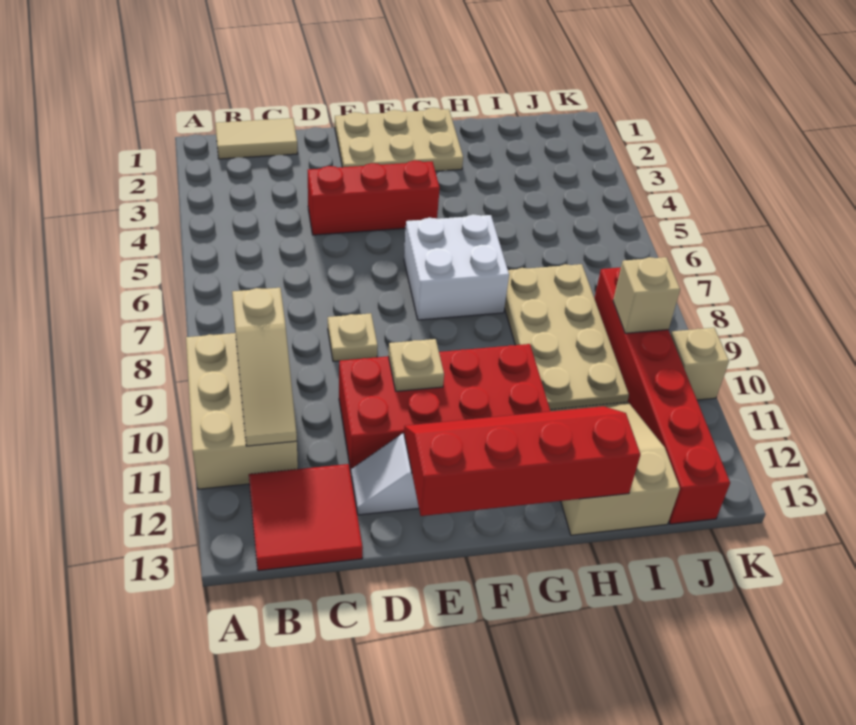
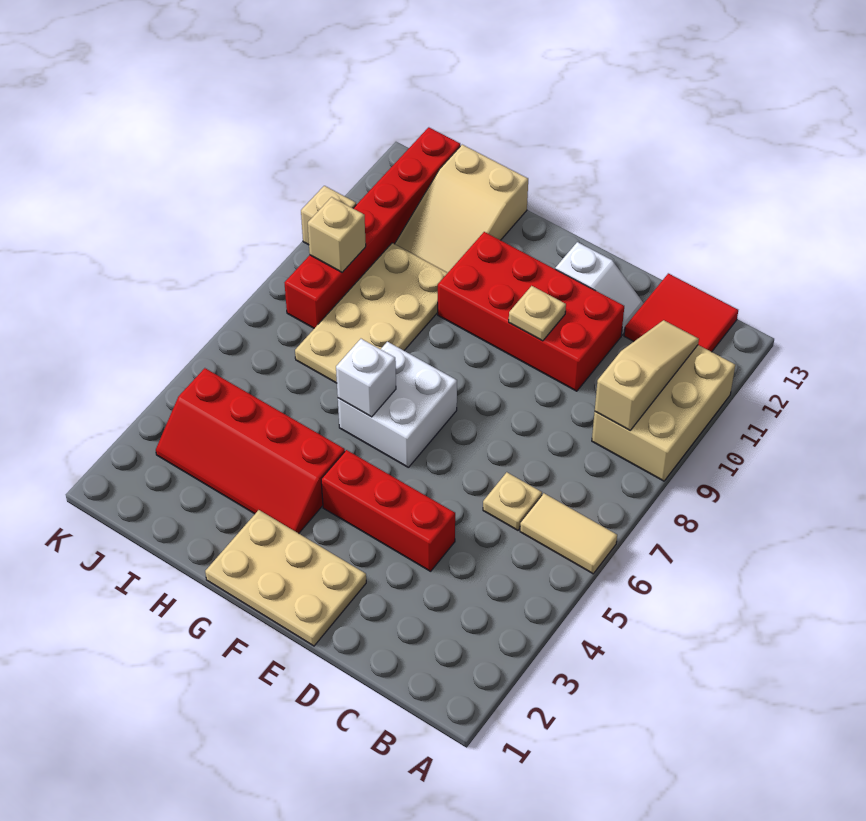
tan tile B1:C1 level 1 -> tan tile A6:B6 level 1
tan plate D8 level 1 -> tan plate C6 level 1
red slope E12:H13 level 2 top 13 -> red slope G3:J4 level 1 top 4
none -> white brick G6 level 2

